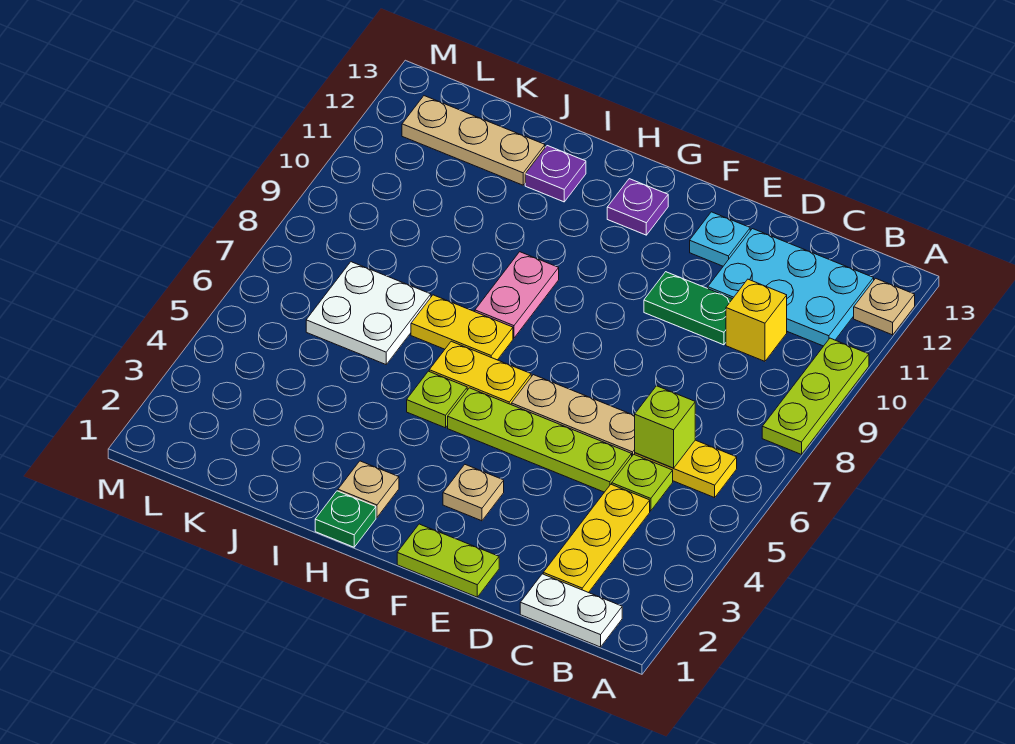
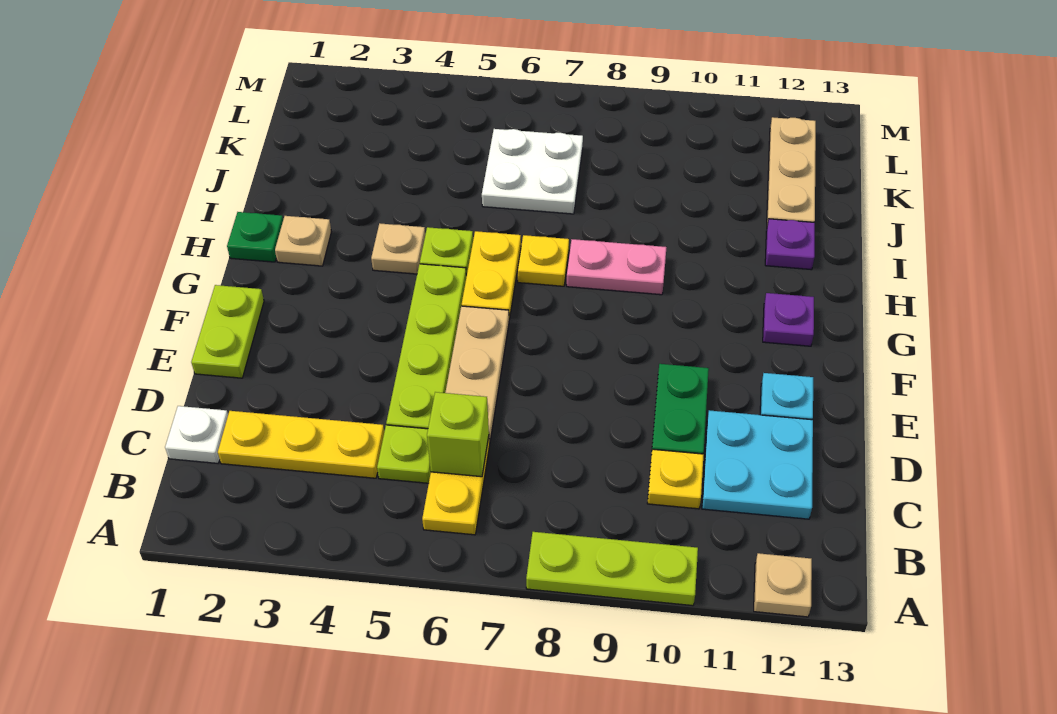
white plate B1:C1 level 1 -> white plate C1 level 1
cyan plate B11:D12 level 1 -> cyan plate C11:D12 level 1
yellow brick C10 level 1 -> yellow plate C10 level 1
tan plate F3 level 1 -> tan plate H4 level 1
yellow plate H7:I7 level 1 -> yellow plate H7 level 1

